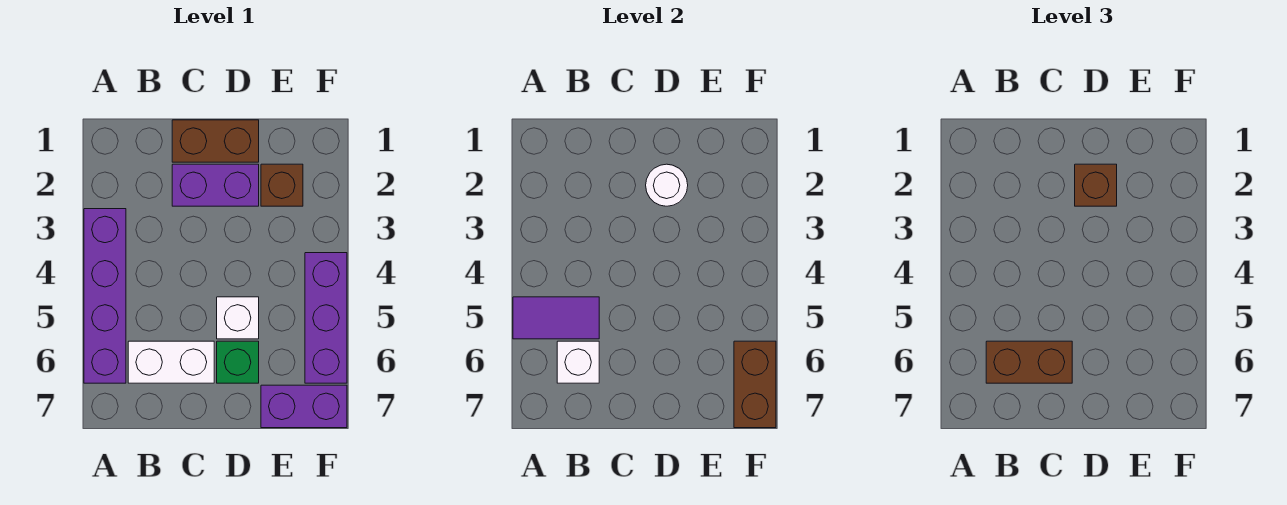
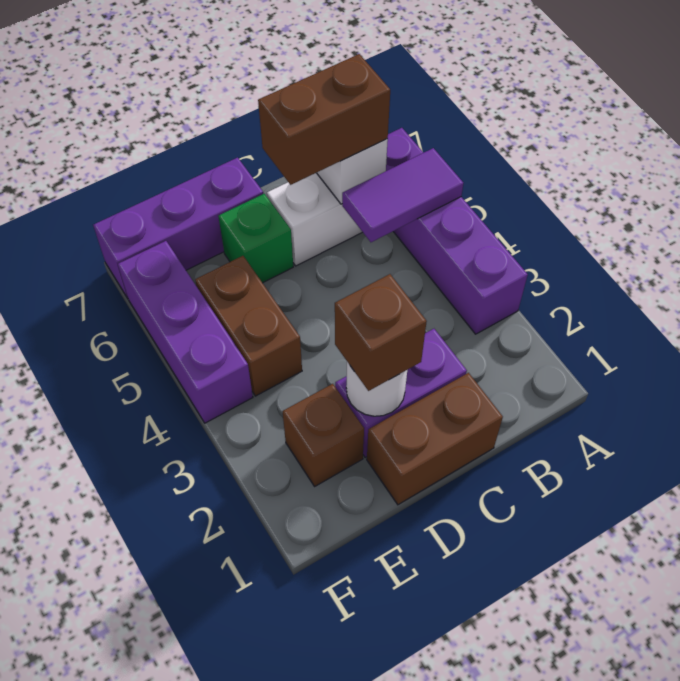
white brick D5 level 1 -> none
purple brick E7:F7 level 1 -> purple brick D7:F7 level 1
brown brick F6:F7 level 2 -> brown brick E4:E5 level 1

